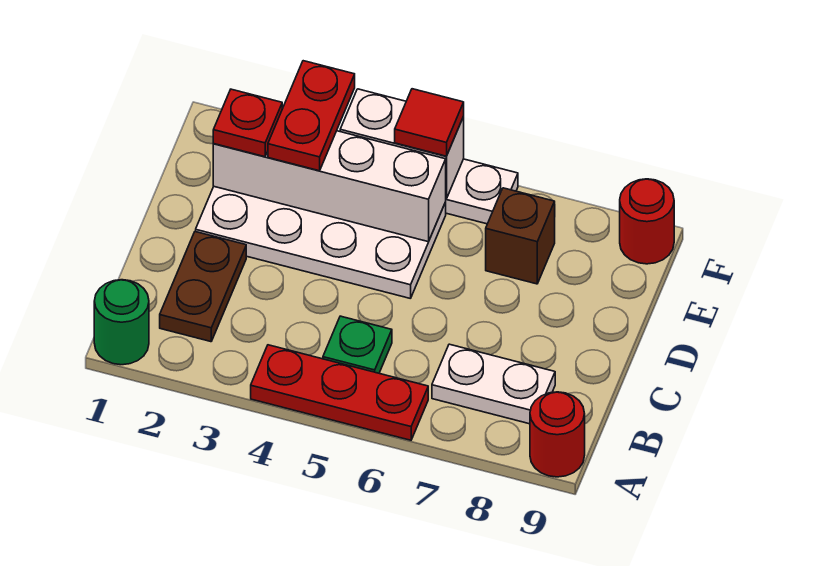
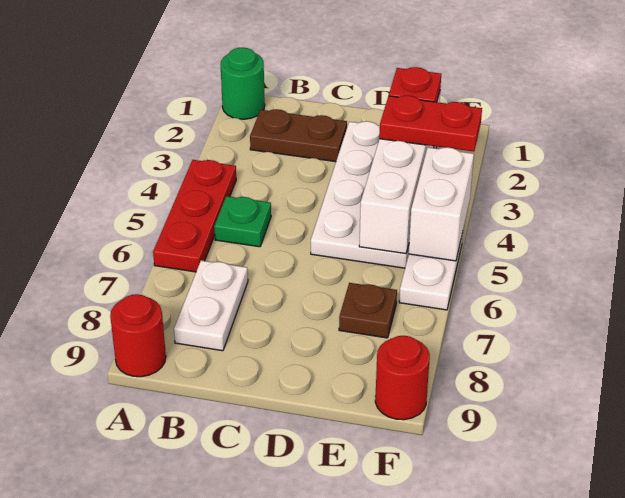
brown brick E7 level 1 -> brown plate E7 level 1
red tile F5 level 3 -> none

